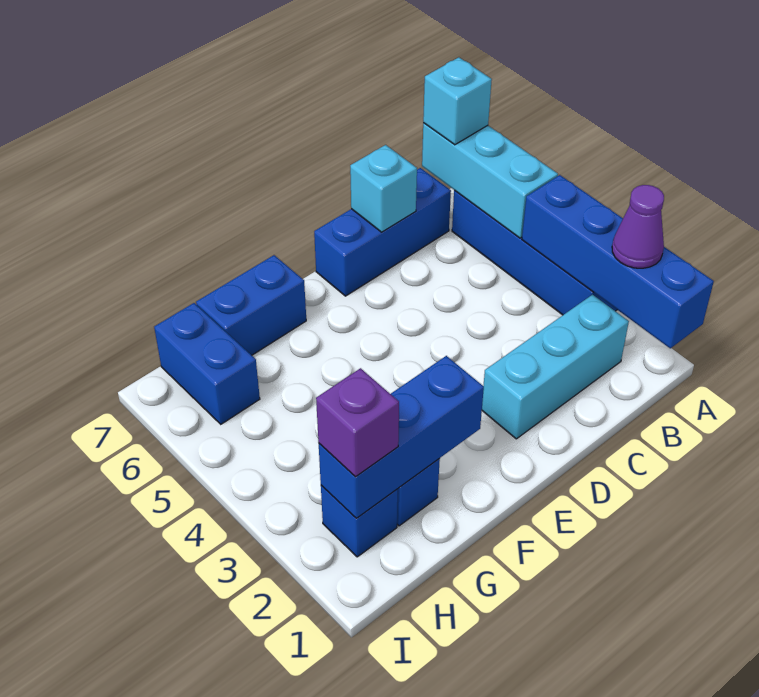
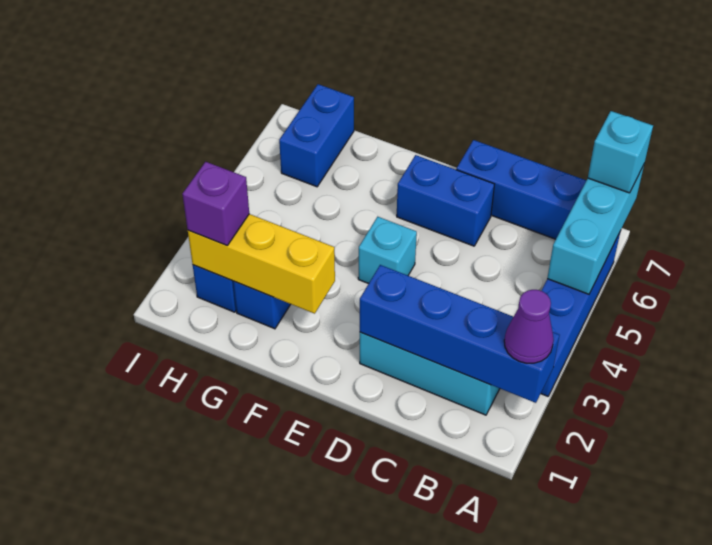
blue brick A1:A4 level 2 -> blue brick A2:D2 level 2
cyan brick C7 level 2 -> cyan brick E4 level 1
blue brick F2:H2 level 2 -> yellow brick F2:H2 level 2
blue brick F7:G7 level 1 -> blue brick D6:E6 level 1

